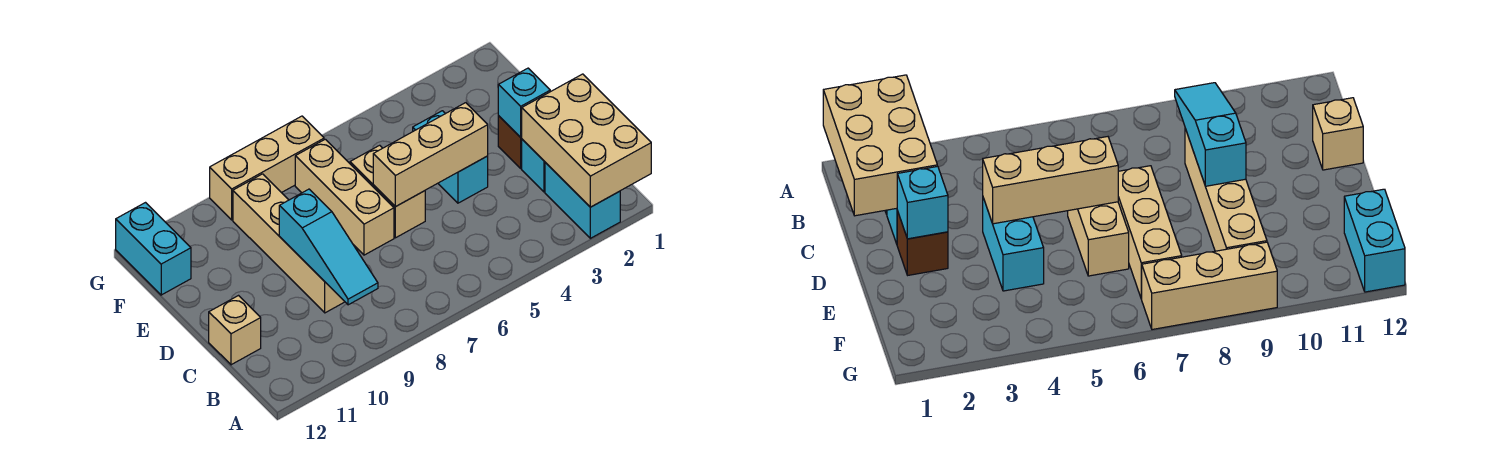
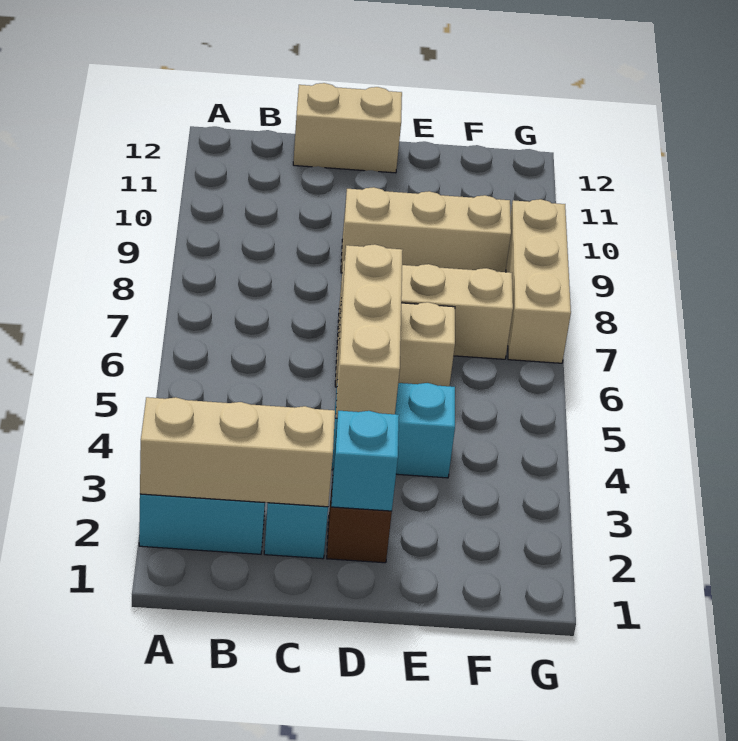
tan brick A1:C2 level 2 -> tan brick A2:C2 level 2
cyan slope B9:D9 level 2 top D -> none
tan brick C9:F9 level 1 -> tan brick D9:F9 level 1
tan brick C12 level 1 -> tan brick C12:D12 level 1
cyan brick F12:G12 level 1 -> none

